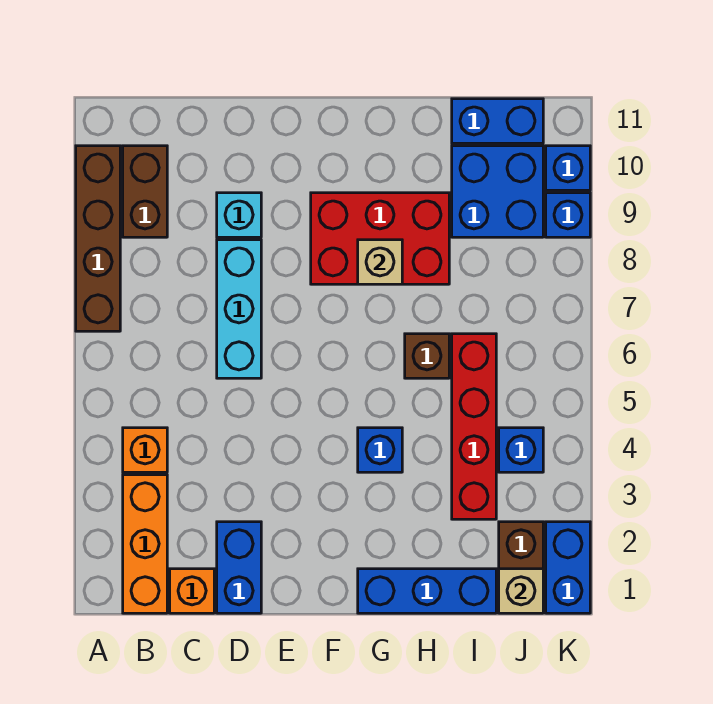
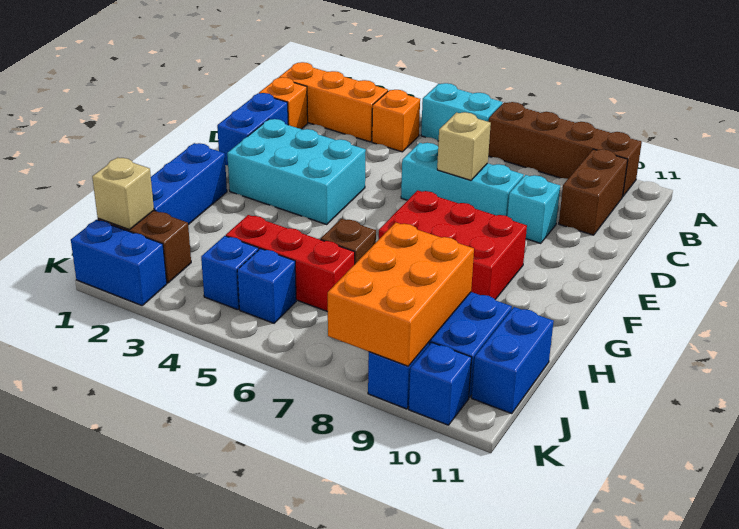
none -> cyan brick A5:A6 level 1
brown brick B9:B10 level 1 -> brown brick B10:C10 level 1
blue brick D1:D2 level 1 -> blue brick D1:E1 level 1
none -> cyan brick E2:F4 level 1
red brick F8:H9 level 1 -> red brick F7:G9 level 1
blue brick G4 level 1 -> blue brick J5 level 1
tan brick G8 level 2 -> tan brick D7 level 2
red brick I3:I6 level 1 -> red brick I4:I6 level 1
none -> orange brick I8:K9 level 2

